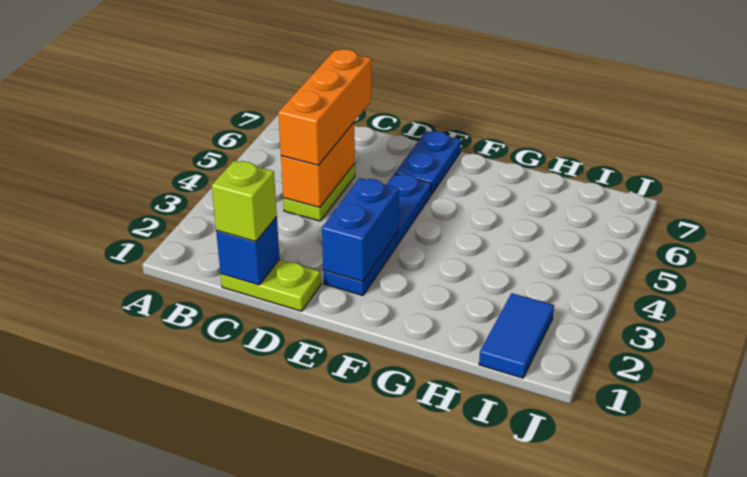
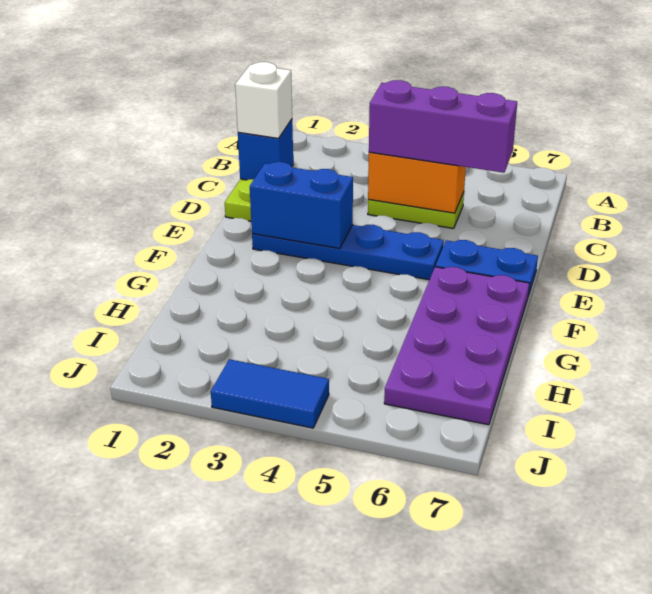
lime brick C1 level 3 -> white brick C1 level 3
orange brick C4:C6 level 3 -> purple brick C4:C6 level 3
none -> purple plate F6:I7 level 1
blue tile I1:I2 level 1 -> blue tile J3:J4 level 1

